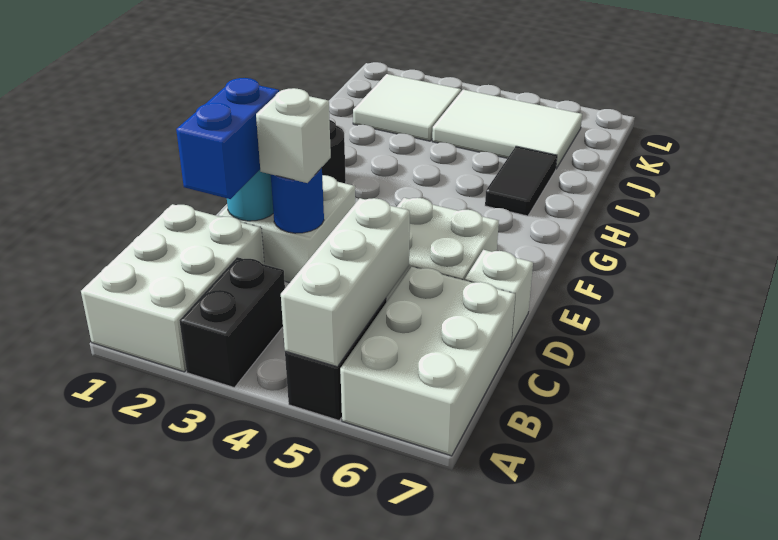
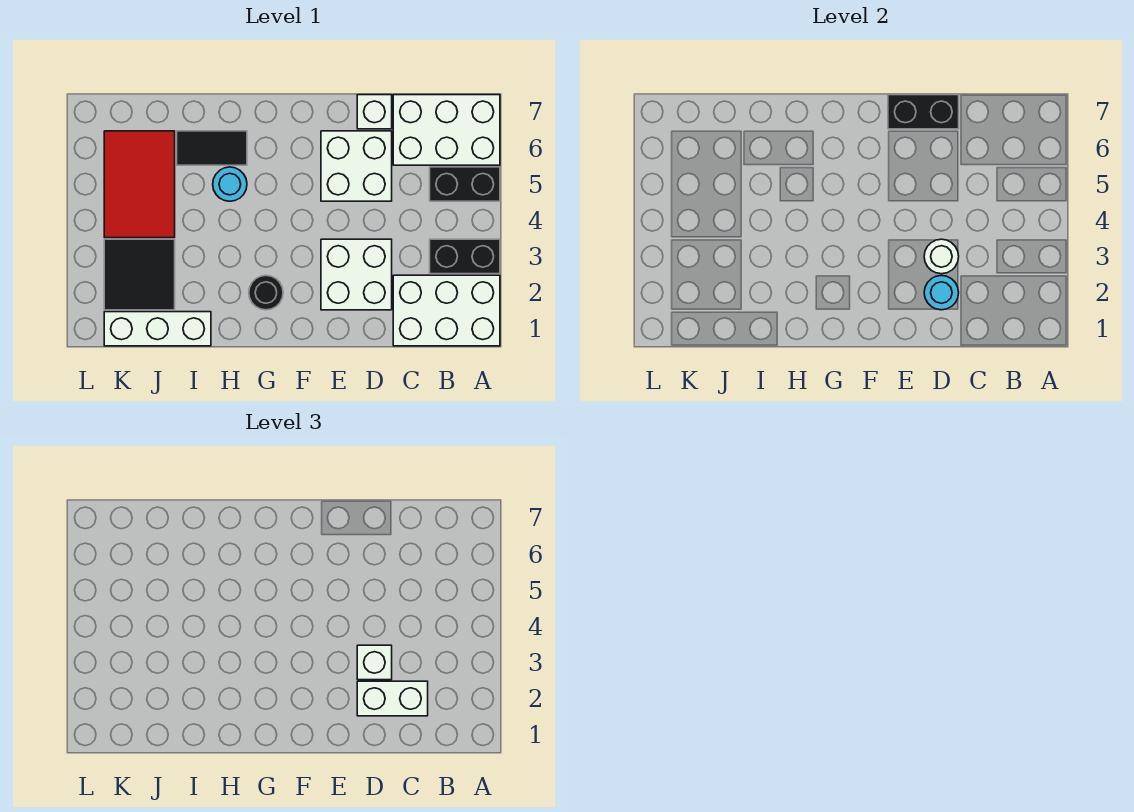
white brick A5:C5 level 2 -> white brick I1:K1 level 1
blue brick C2:D2 level 3 -> white brick C2:D2 level 3
blue round brick D3 level 2 -> white round brick D3 level 2
none -> black brick D7:E7 level 2
none -> cyan round brick H5 level 1
white tile J2:K3 level 1 -> black tile J2:K3 level 1
white tile J4:K6 level 1 -> red tile J4:K6 level 1

